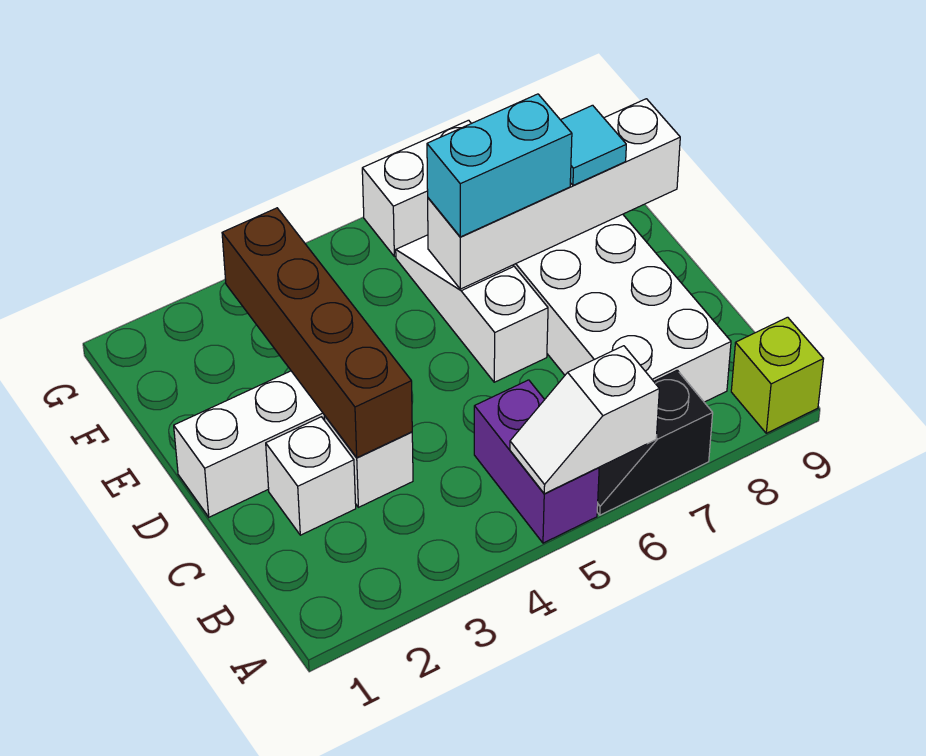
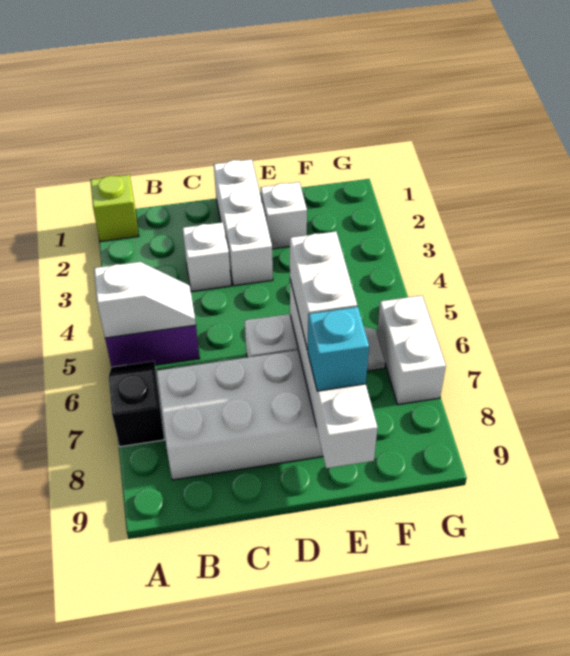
white slope A5:A6 level 2 top 6 -> white slope A5:B5 level 2 top A
lime brick A9 level 1 -> lime brick A1 level 1
white brick C2 level 1 -> white brick E2 level 1
brown brick C3:F3 level 2 -> none
cyan brick E6:E7 level 3 -> white brick E6:E7 level 3
cyan tile E8 level 3 -> cyan brick E8 level 3

